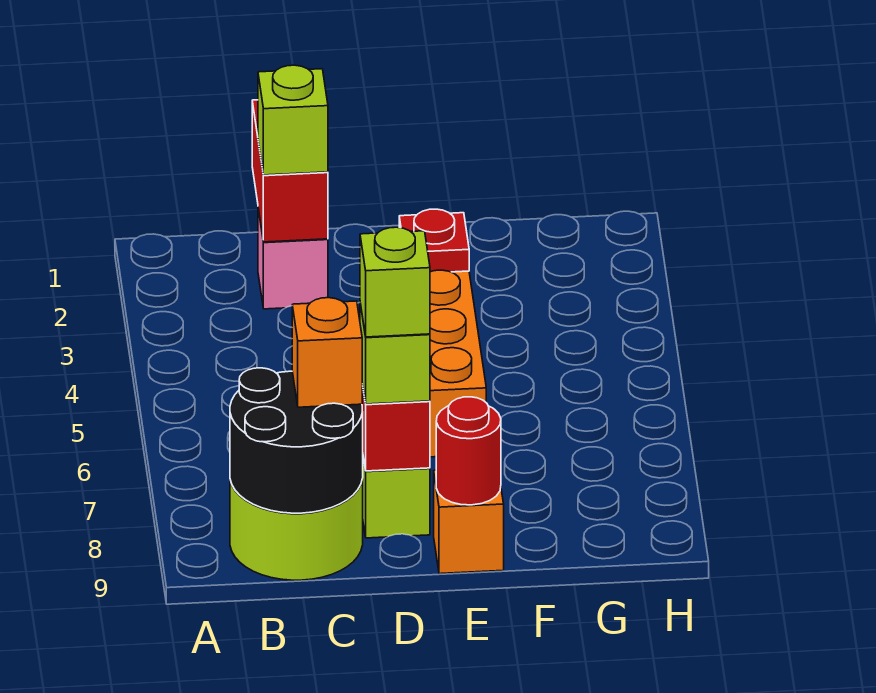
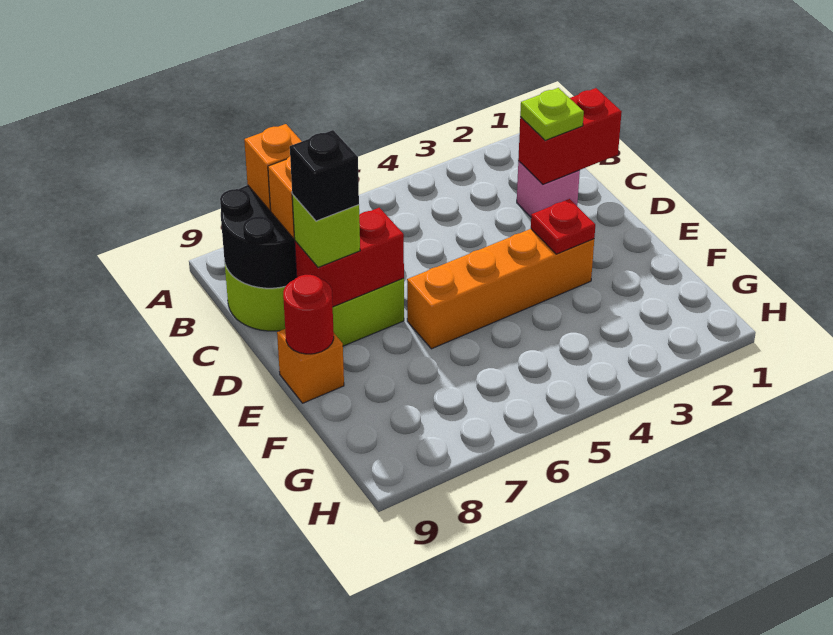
none -> orange brick B8 level 3
lime brick C2 level 3 -> lime plate C2 level 3
lime brick D8 level 4 -> black brick D8 level 4

